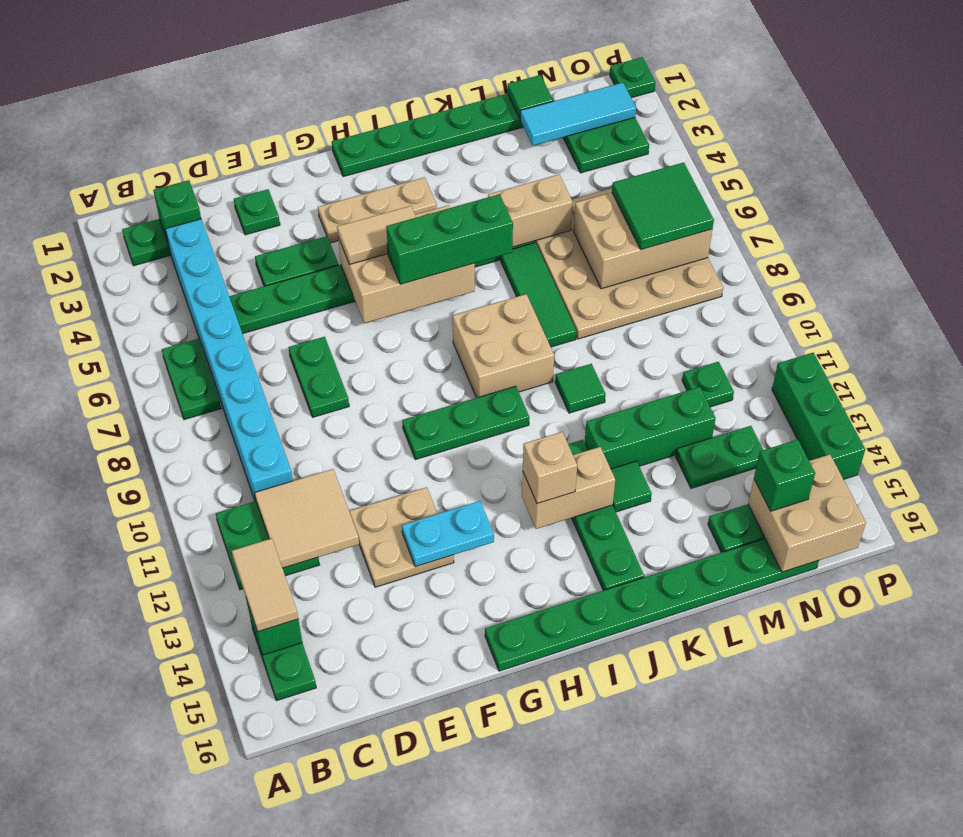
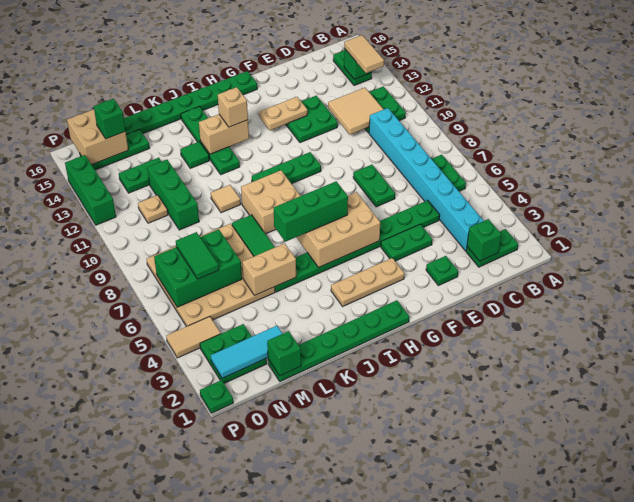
tan plate E12:F13 level 1 -> green plate E12:F13 level 1
cyan plate F13:G13 level 2 -> tan plate F13:G13 level 2
tan tile G5:H5 level 3 -> tan tile O4:P4 level 1
green tile K10 level 1 -> tan tile K10 level 1
green brick K12:M12 level 1 -> green brick M10:M12 level 1
green tile M1 level 2 -> green brick M1 level 2
tan brick M6:O7 level 2 -> green brick M6:O7 level 2
green tile N6:O7 level 3 -> green tile N6:N7 level 3
green plate N11 level 1 -> tan plate N11 level 1

